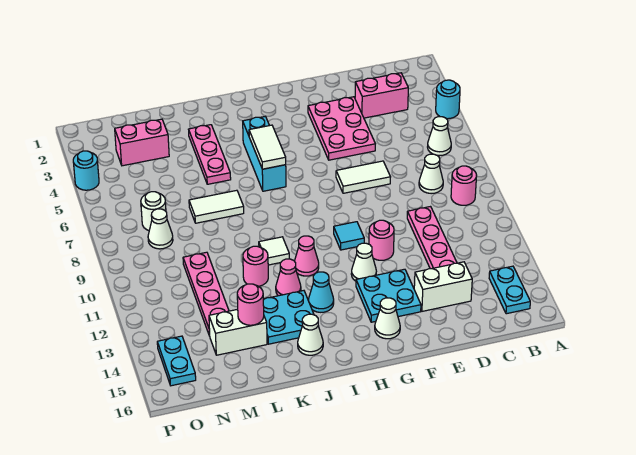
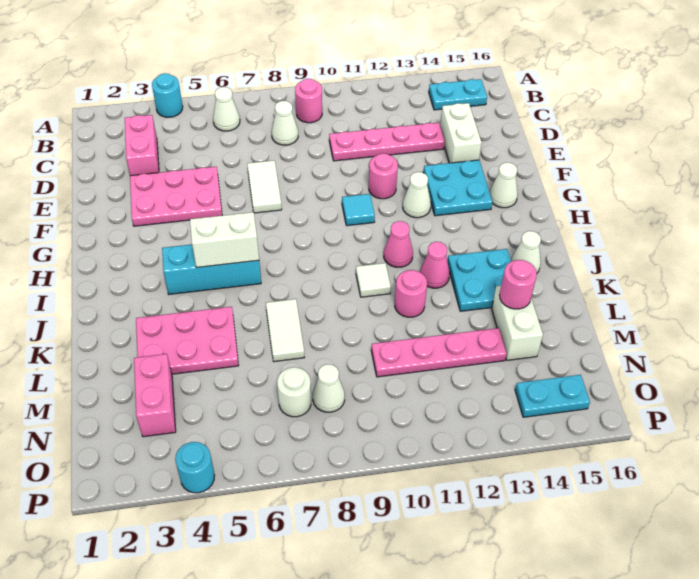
white tile I5:I6 level 2 -> white brick I5:I6 level 2
cyan cone I13 level 1 -> none
pink plate K3:K5 level 1 -> pink plate K3:L5 level 1

